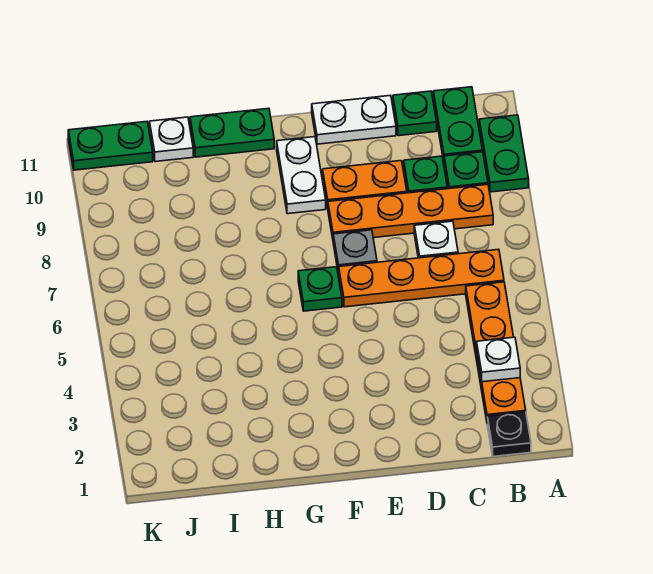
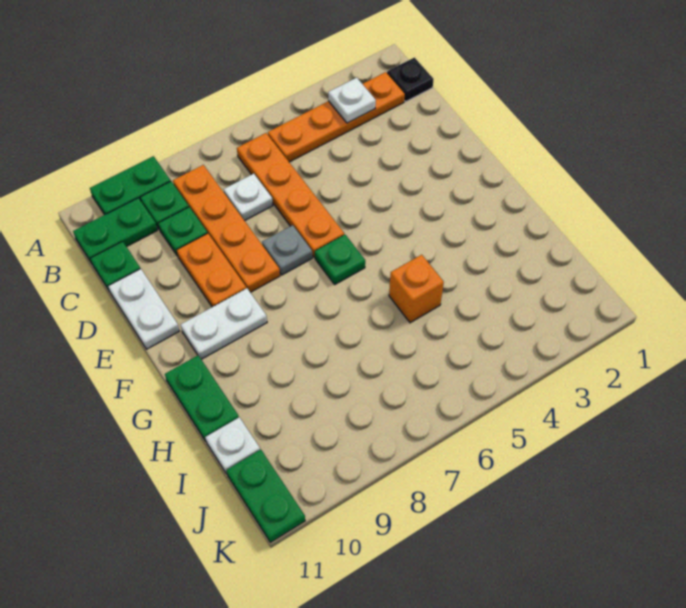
none -> orange brick H5 level 1

